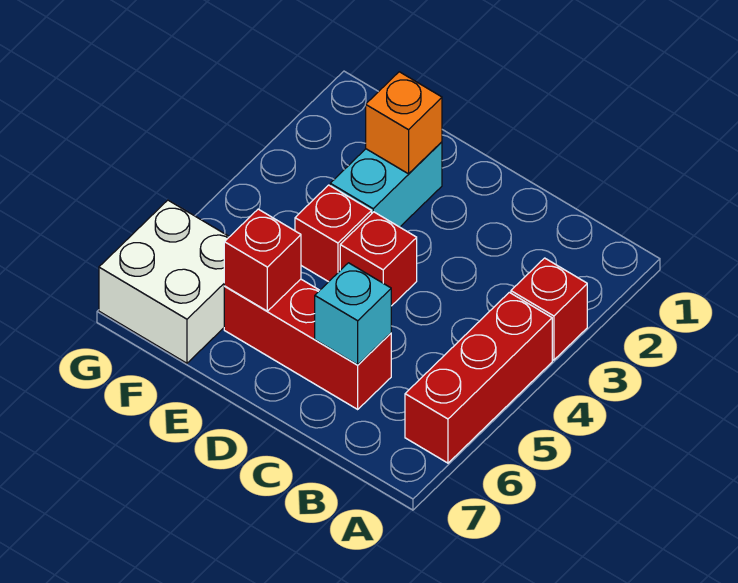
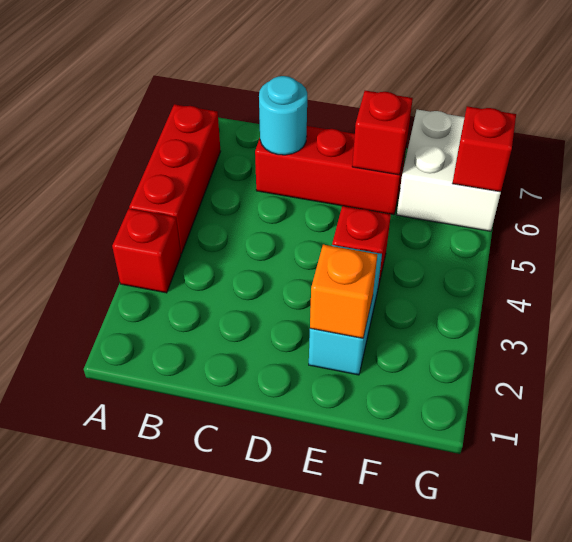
cyan brick C6 level 2 -> cyan round brick C6 level 2
red brick D4 level 1 -> red brick G6 level 2

